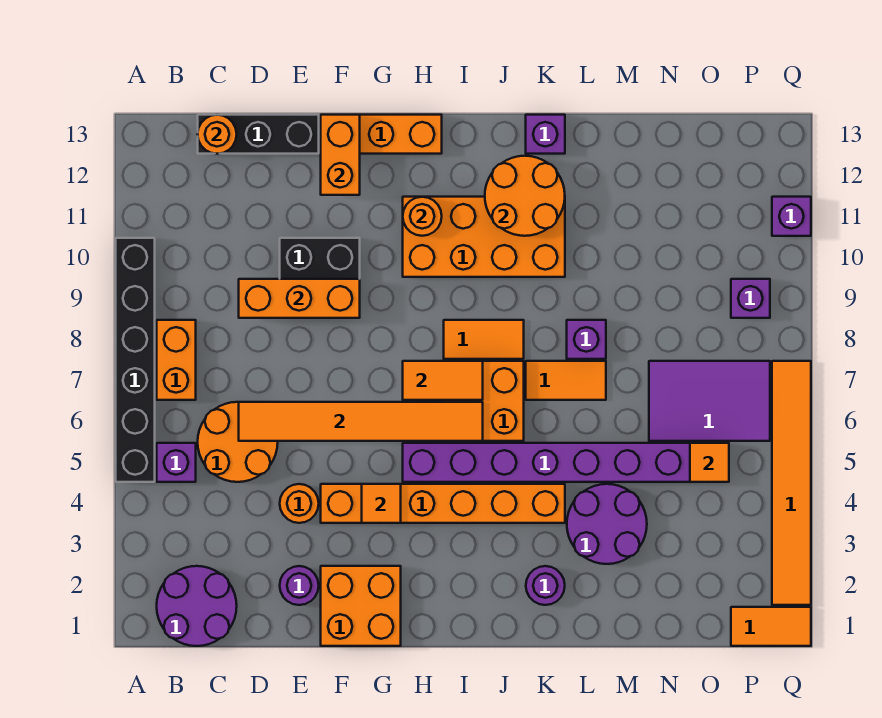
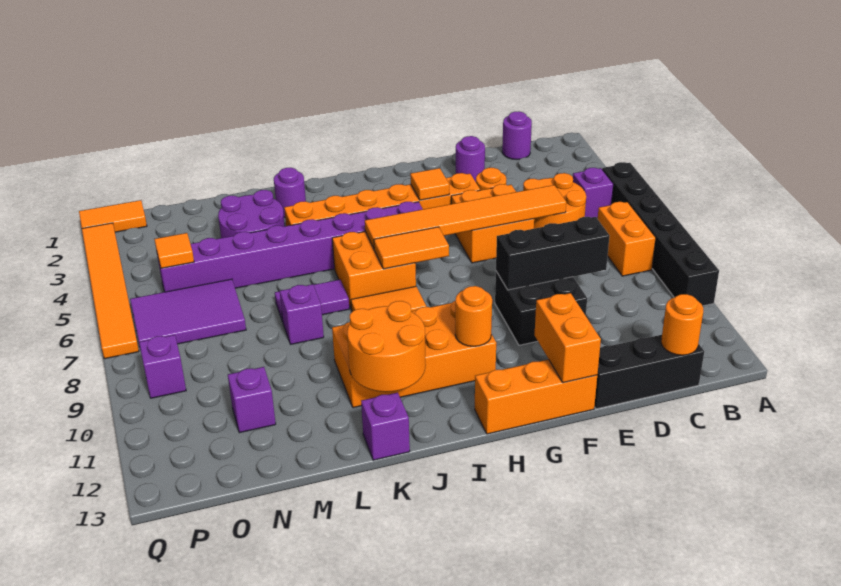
purple round brick B1:C2 level 1 -> purple round brick C1 level 1
orange brick D9:F9 level 2 -> black brick D9:F9 level 2
orange brick F1:G2 level 1 -> orange brick E5:F6 level 1
orange tile K7:L7 level 1 -> purple tile K7:L7 level 1
purple brick Q11 level 1 -> purple brick N11 level 1

